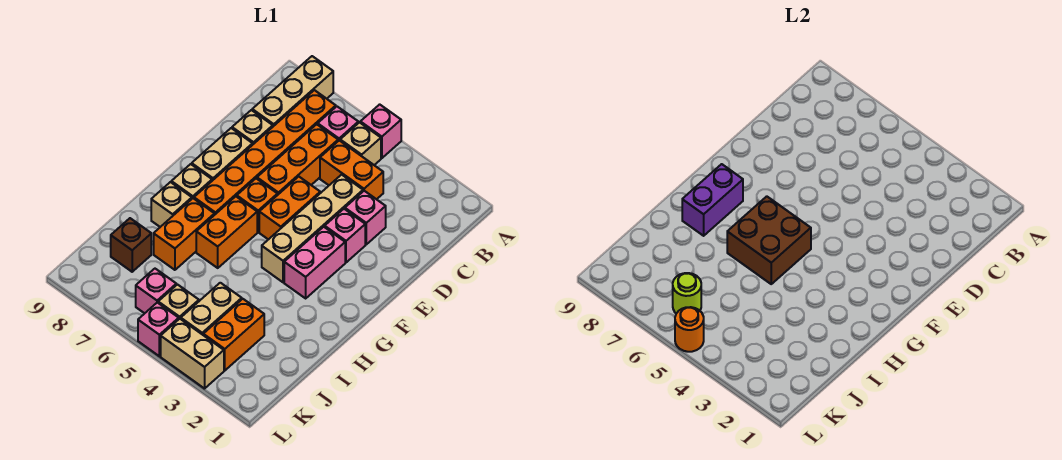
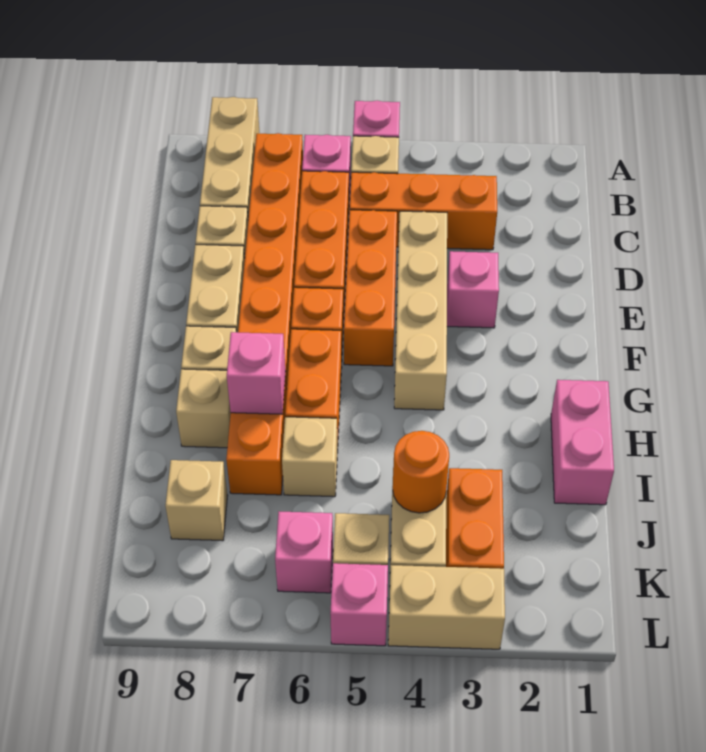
orange brick C4:C5 level 1 -> orange brick C3:C5 level 1
pink brick D3 level 1 -> pink brick H7 level 2
orange brick E5:F5 level 1 -> orange brick D5:F5 level 1
pink brick F3:G3 level 1 -> pink brick H1:I1 level 1
brown brick G5:H6 level 2 -> none
purple brick G8:H8 level 2 -> none
none -> tan brick I6 level 1
brown brick J8 level 1 -> tan brick J8 level 1
lime round brick K6 level 2 -> none
orange round brick L5 level 2 -> orange round brick J4 level 2

